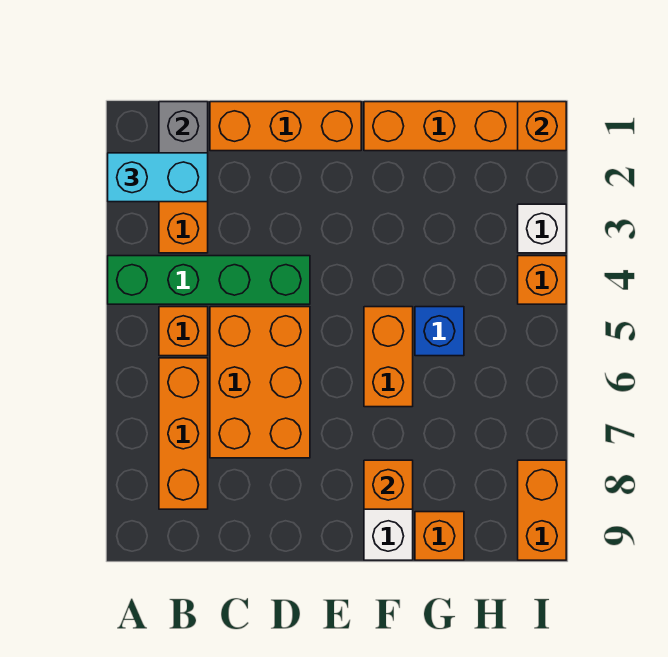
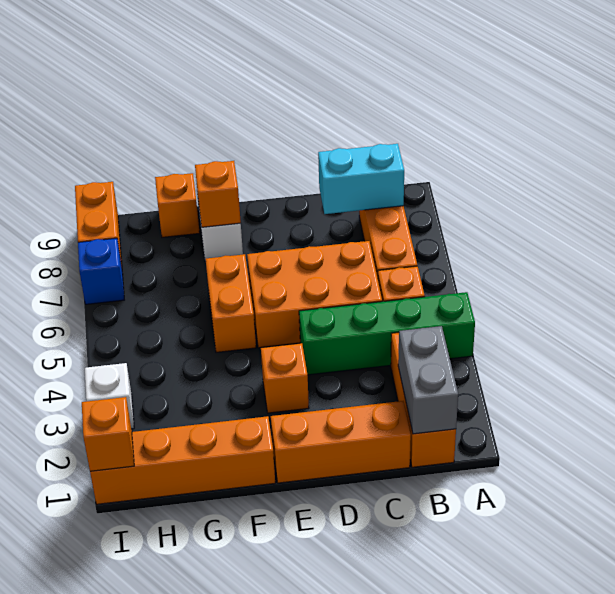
cyan brick A2:B2 level 3 -> cyan brick B8:C8 level 2
orange brick C5:D7 level 1 -> orange brick C5:E6 level 1
blue brick G5 level 1 -> blue brick I7 level 1
orange brick I4 level 1 -> orange brick E3 level 1

